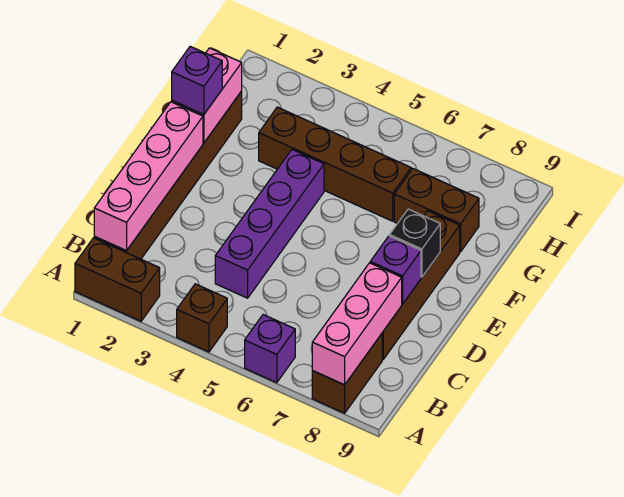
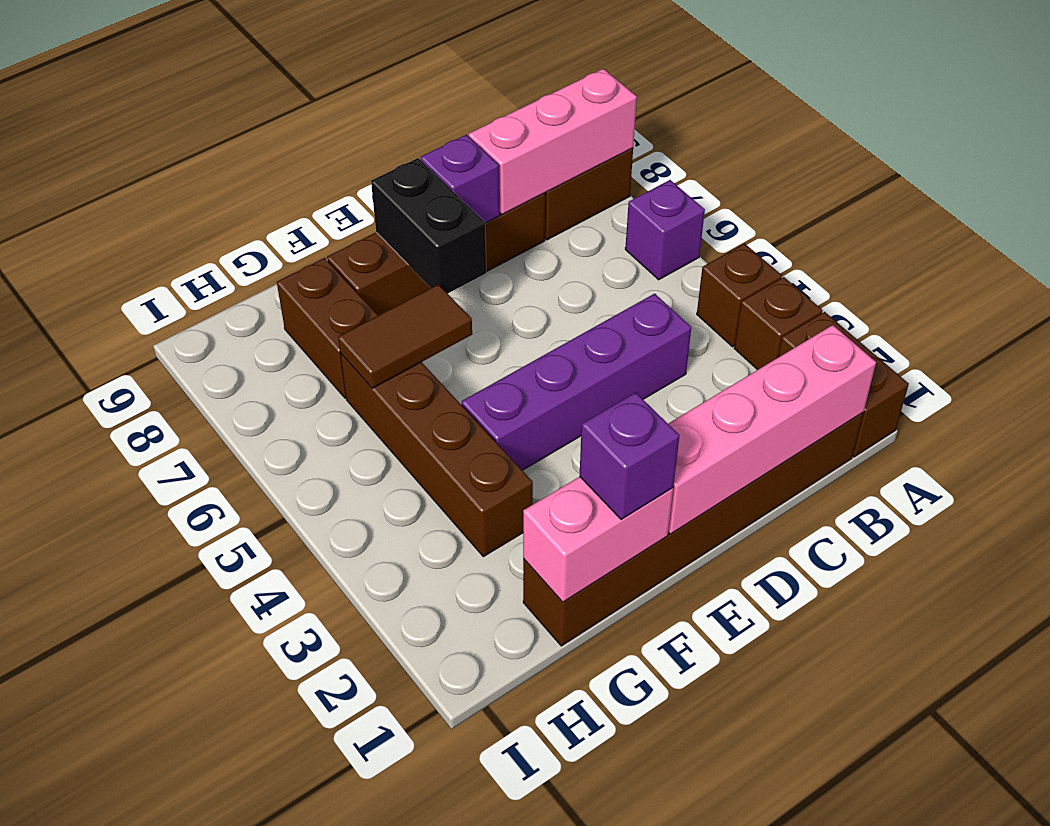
none -> brown brick A3 level 1
black brick E8 level 2 -> black brick E7:E8 level 2
none -> brown tile F6:G6 level 2

